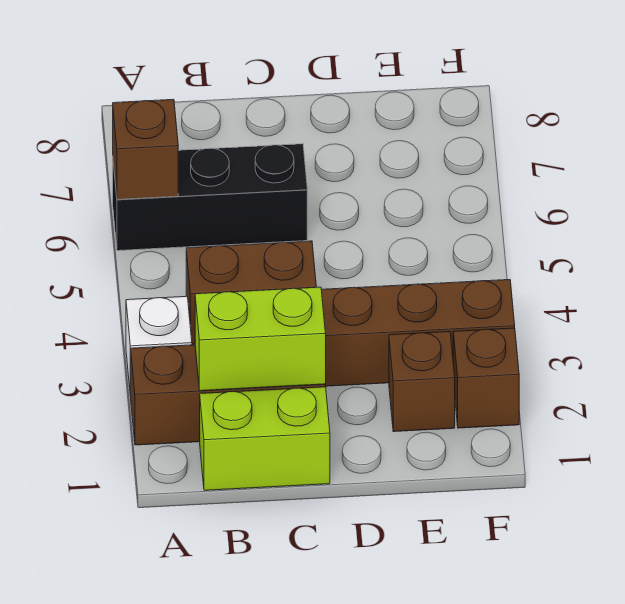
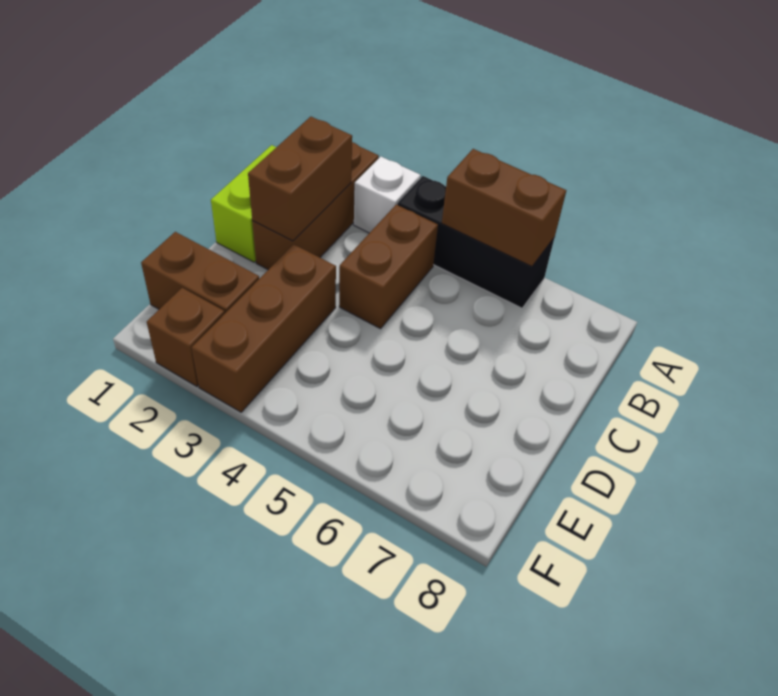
black brick A6:C6 level 1 -> black brick A4:A6 level 1
brown brick A6 level 2 -> brown brick A5:A6 level 2
lime brick B2:C2 level 2 -> brown brick B2:C2 level 2
brown brick E2 level 1 -> brown brick E1:E2 level 1

